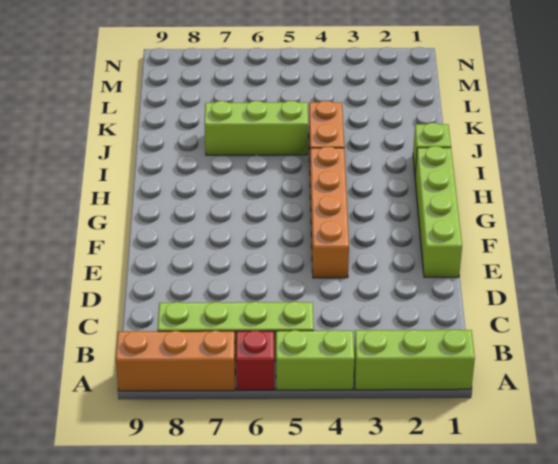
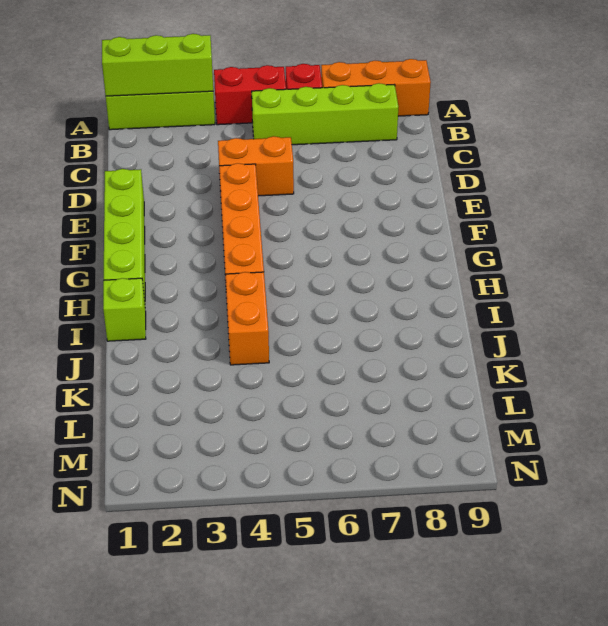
lime brick A4:A5 level 1 -> red brick A4:A5 level 1
none -> orange brick D4:D5 level 1
lime brick J5:J7 level 1 -> lime brick A1:A3 level 2

